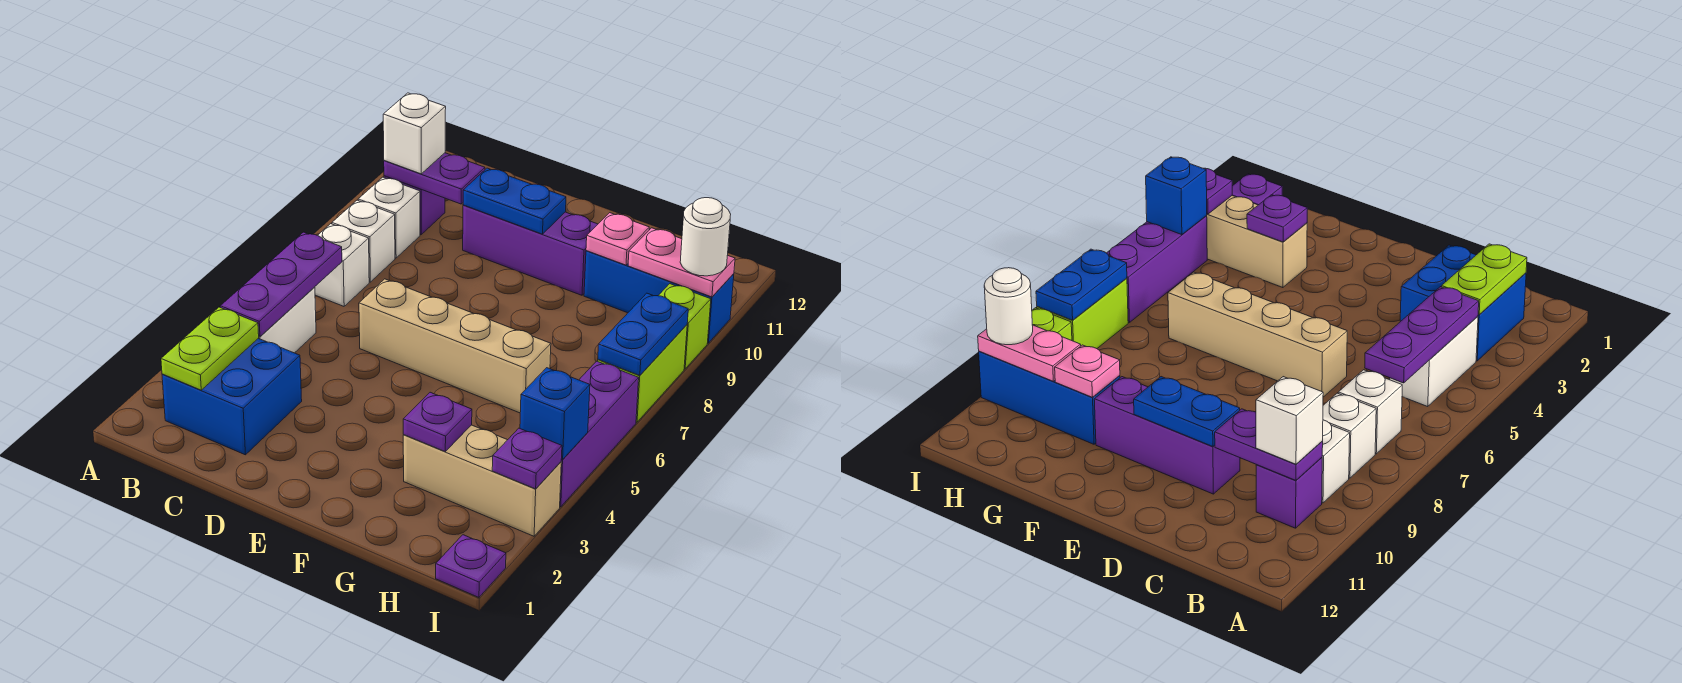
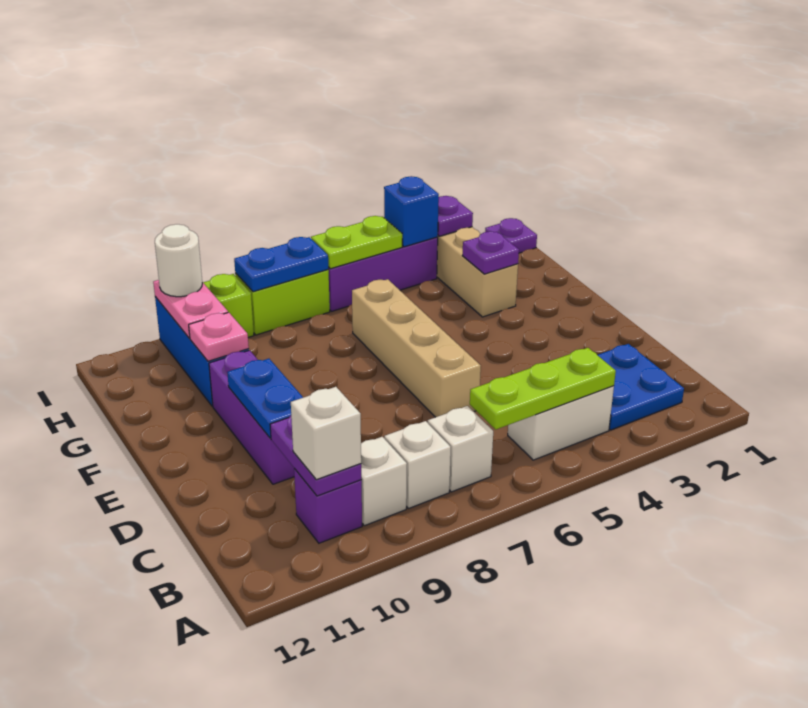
blue brick B2:C3 level 1 -> blue plate B2:C3 level 1
lime plate B2:B3 level 2 -> lime plate I5:I6 level 2
purple plate B4:B6 level 2 -> lime plate B4:B6 level 2

